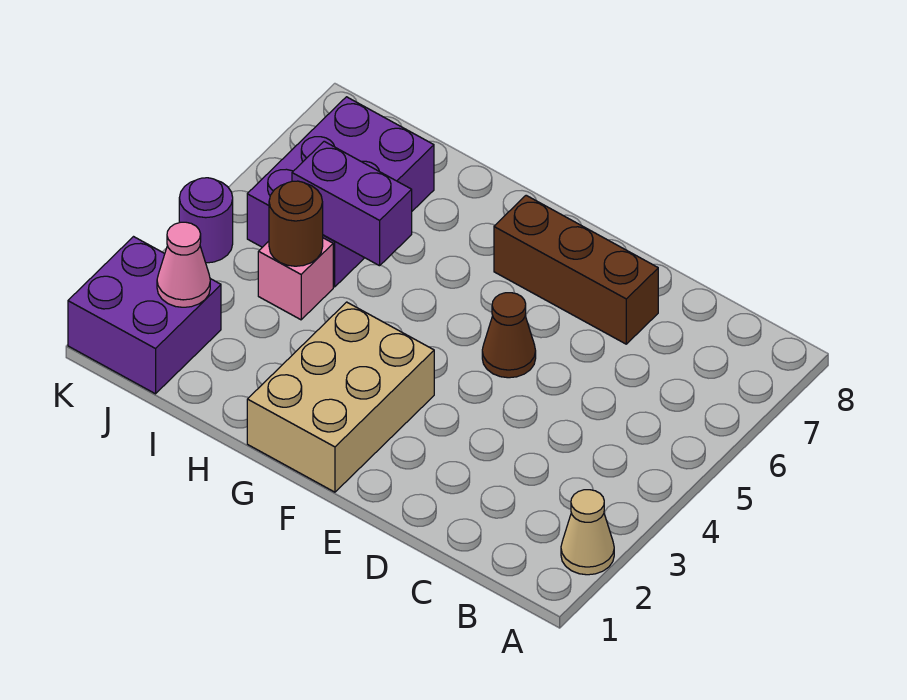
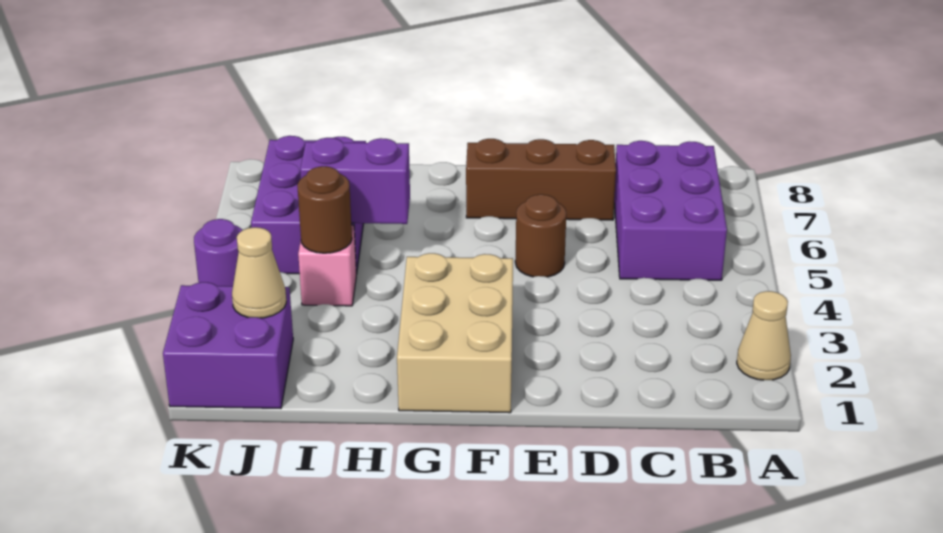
none -> purple brick B5:C7 level 1
brown cone E5 level 1 -> brown round brick E5 level 1
pink cone J2 level 2 -> tan cone J2 level 2

